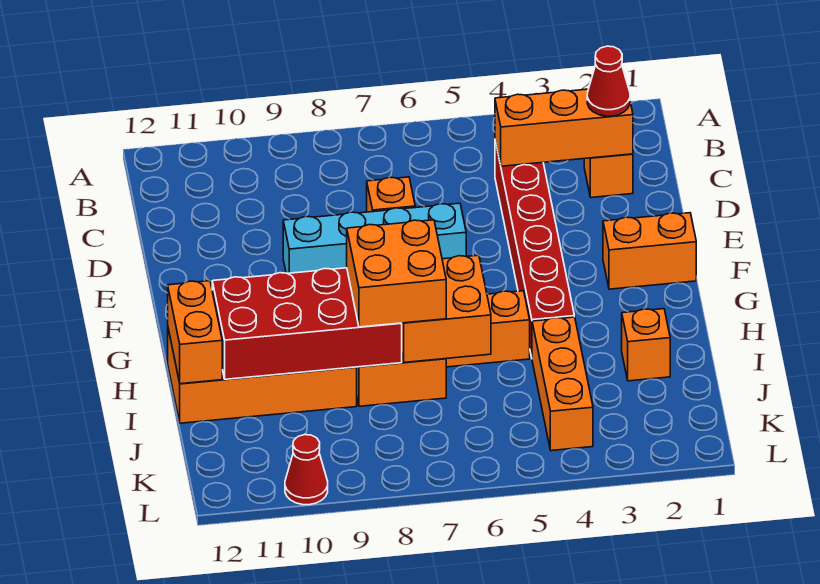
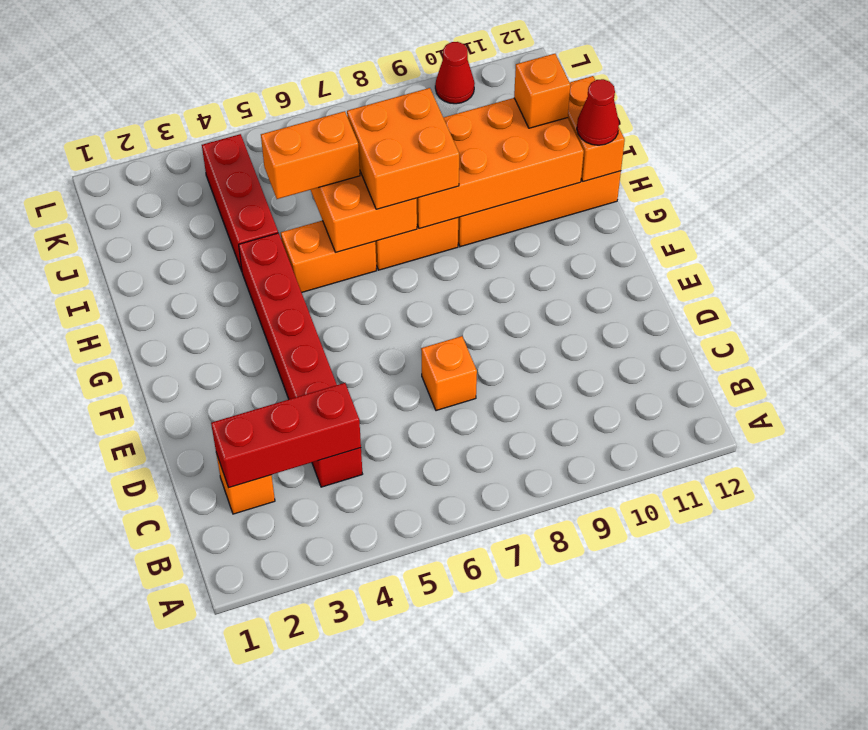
orange brick C2:C4 level 2 -> red brick C2:C4 level 2
red cone C2 level 3 -> red cone H12 level 3
cyan brick E6:E9 level 1 -> none
orange brick F1:F2 level 1 -> orange brick I5:I6 level 3
red brick H8:I11 level 2 -> orange brick H8:I11 level 2
orange brick I2 level 1 -> orange brick I11 level 3
orange brick I4:K4 level 1 -> red brick I4:K4 level 1

